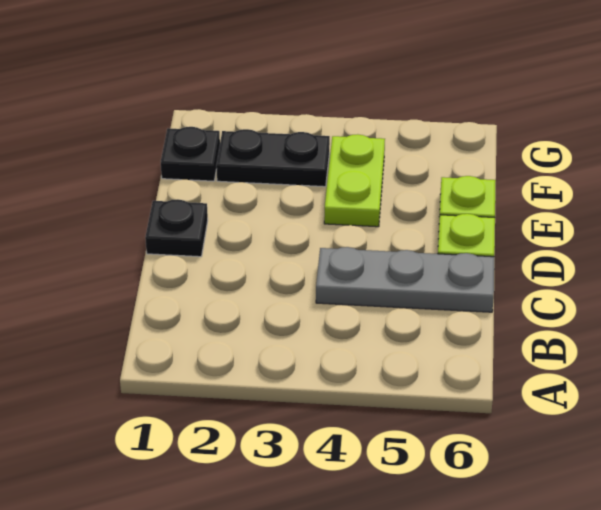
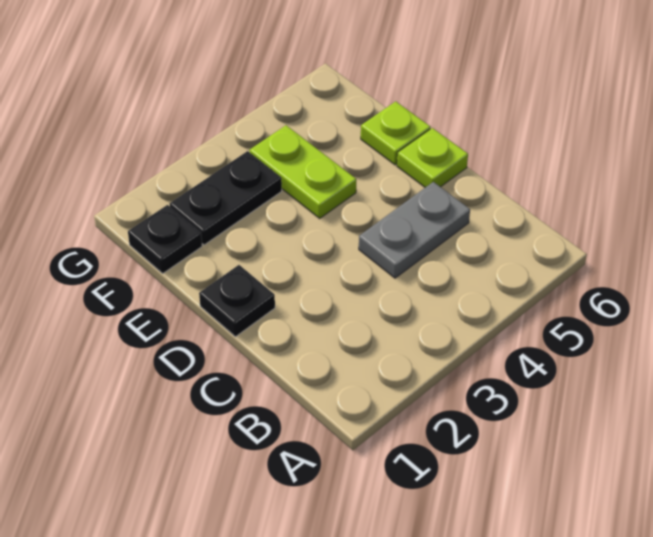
grey plate C4:C6 level 1 -> grey plate C4:C5 level 1

